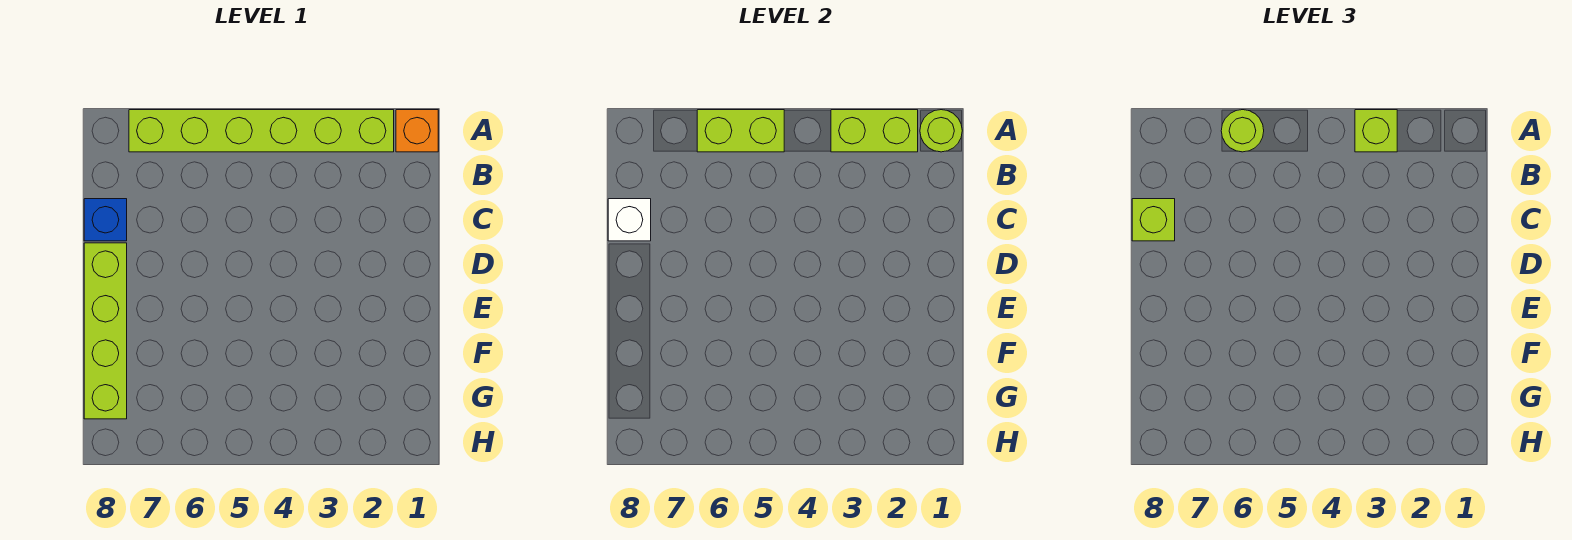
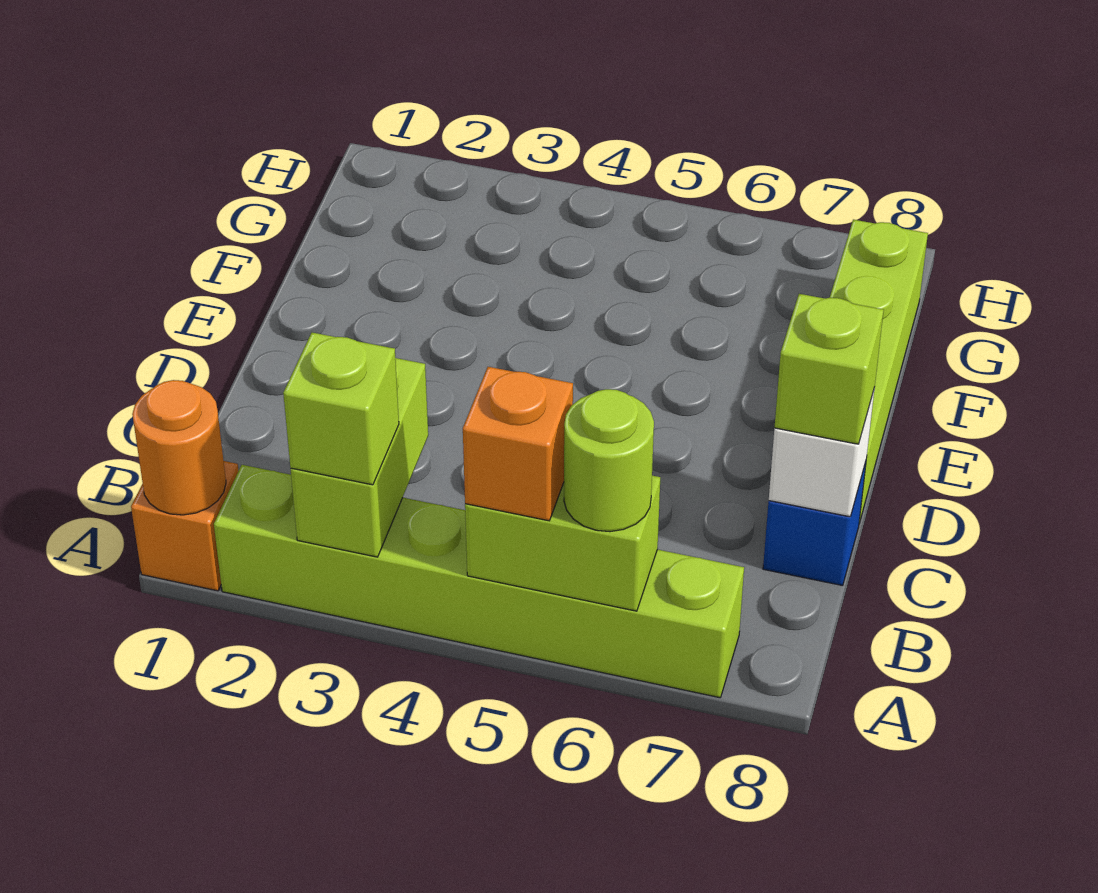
lime round brick A1 level 2 -> orange round brick A1 level 2
lime brick A2:A3 level 2 -> lime brick A3:B3 level 2
none -> orange brick A5 level 3

